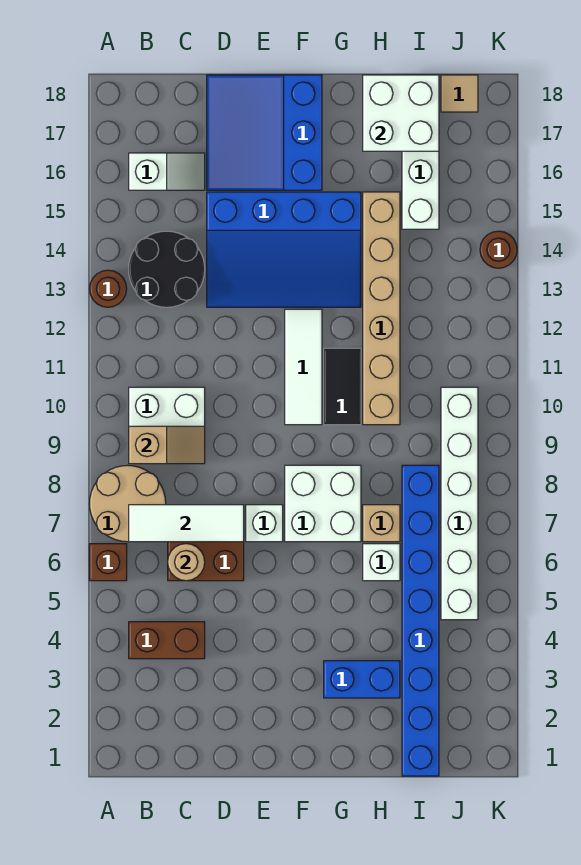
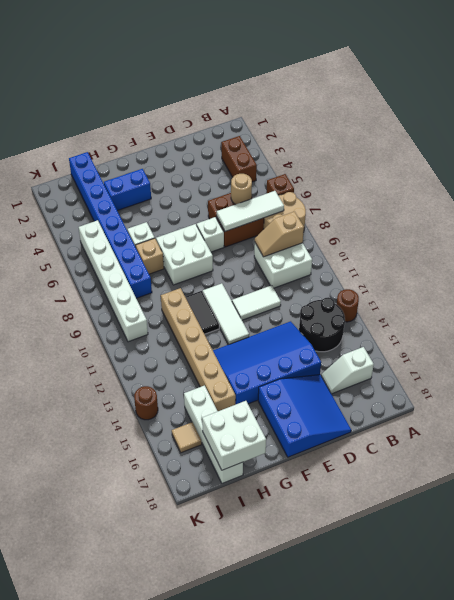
brown brick B4:C4 level 1 -> brown brick B3:B4 level 1
none -> white tile D11:E11 level 1
tan tile J18 level 1 -> tan tile J16 level 1

